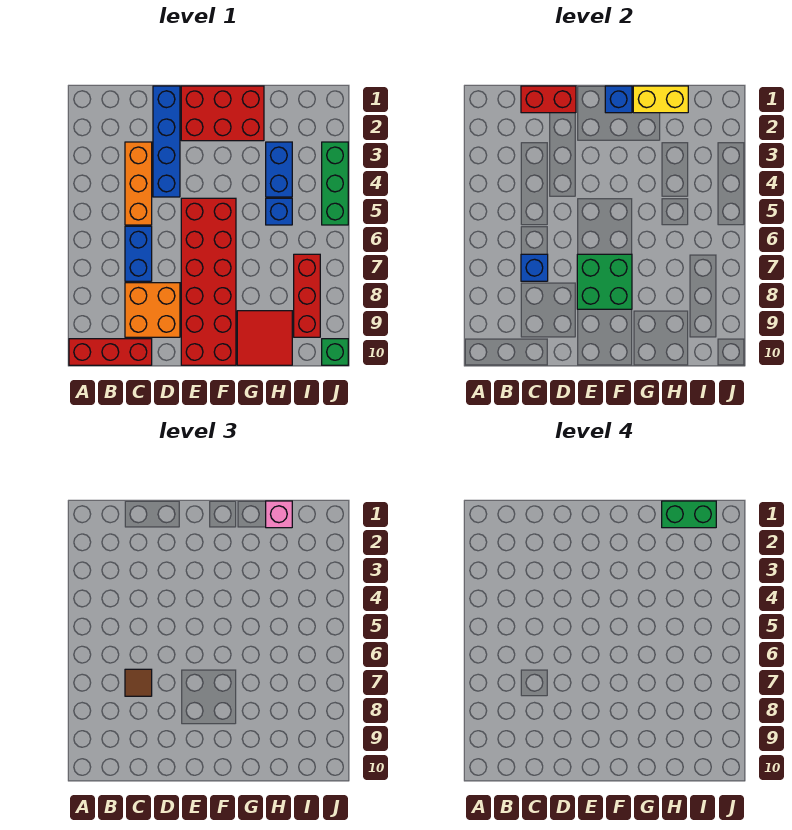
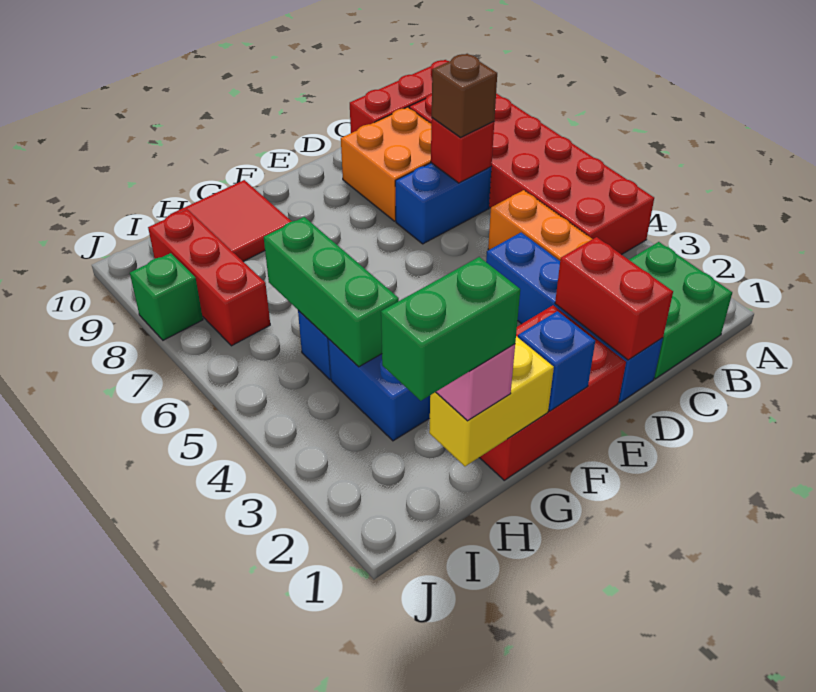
red brick C1:D1 level 2 -> red brick D1:D2 level 2
blue brick C6:C7 level 1 -> blue brick C7:D7 level 1
blue brick C7 level 2 -> red brick C7 level 2
brown tile C7 level 3 -> brown brick C7 level 3
red brick E5:F10 level 1 -> red brick A4:B9 level 1
green brick E7:F8 level 2 -> green brick B1:C2 level 1
green brick J3:J5 level 1 -> green brick H4:H6 level 2
green brick J10 level 1 -> green brick J8 level 1

